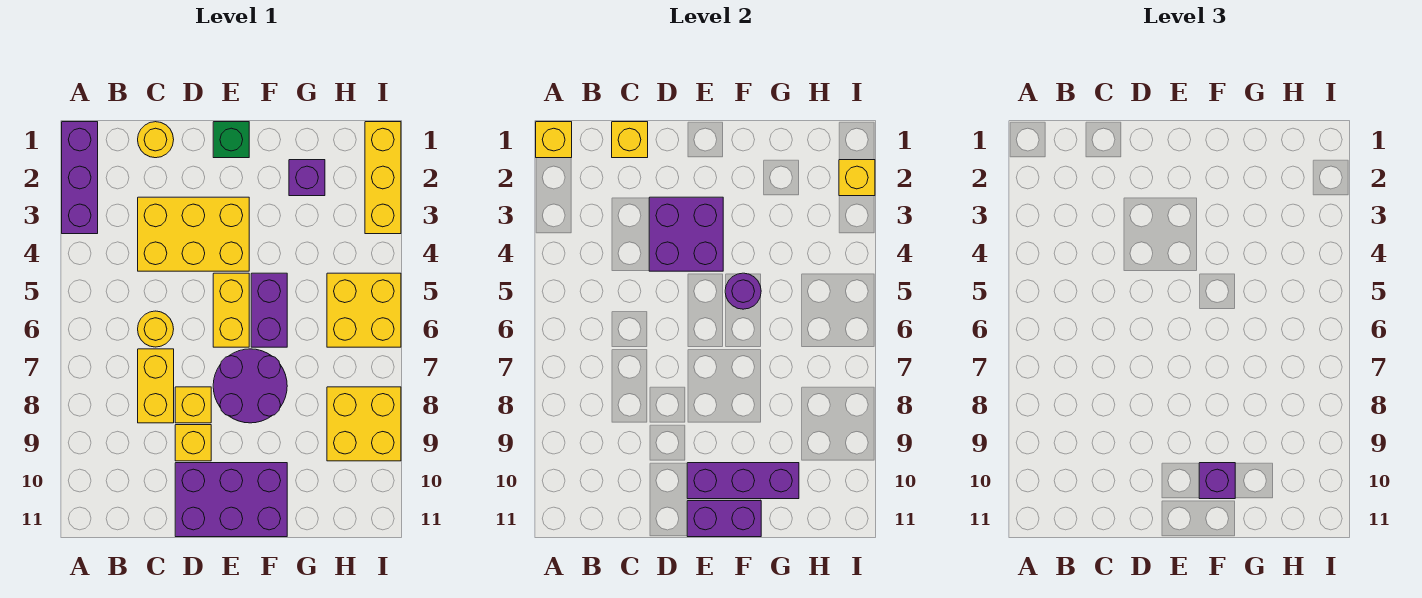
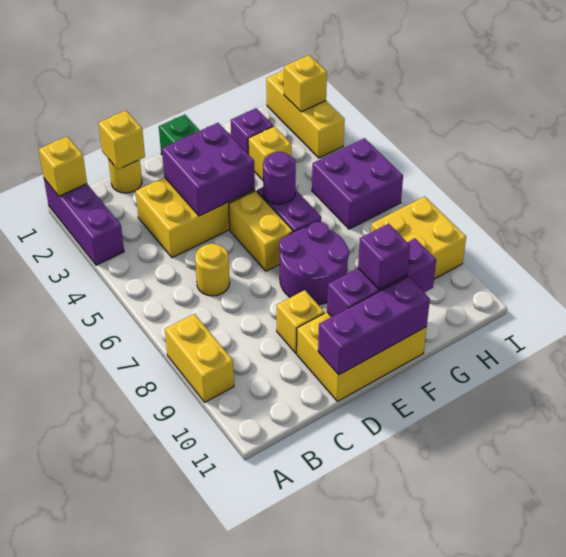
yellow brick C7:C8 level 1 -> yellow brick A8:A9 level 1
yellow brick D8 level 1 -> yellow brick G3 level 1
purple brick D10:F11 level 1 -> yellow brick D10:F11 level 1
purple brick E11:F11 level 2 -> purple brick D11:F11 level 2
yellow brick H5:I6 level 1 -> purple brick H5:I6 level 1

